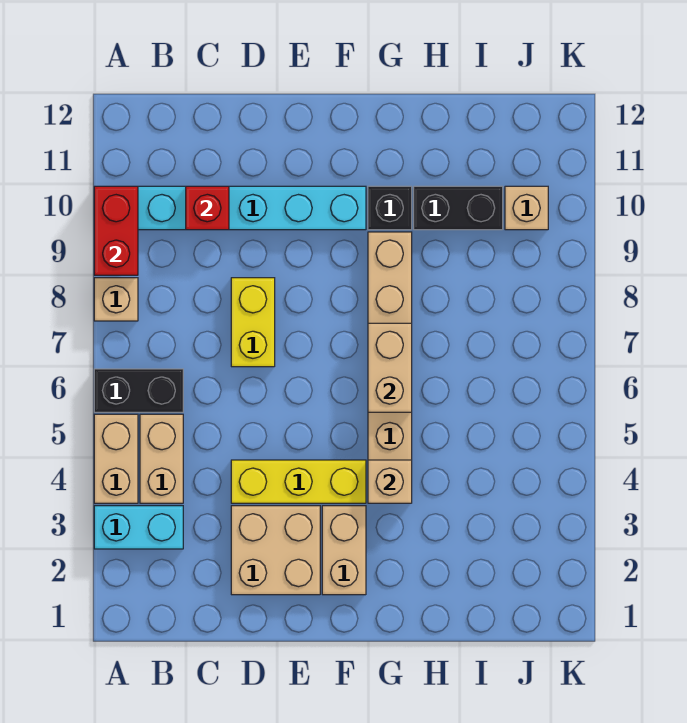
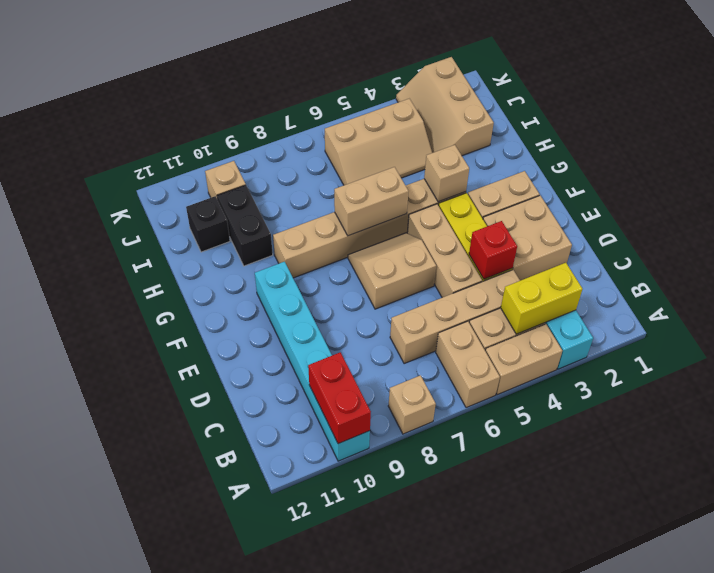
black brick A6:B6 level 1 -> tan brick A6:B6 level 1
red brick A9:A10 level 2 -> red brick A10:B10 level 2
none -> tan brick C4:C7 level 1
red brick C10 level 2 -> red brick D4 level 2
none -> tan brick D5:F5 level 1
yellow brick D7:D8 level 1 -> yellow brick B3:B4 level 2
none -> tan slope E6:F7 level 1 top E
black brick G10 level 1 -> black brick I11 level 1
none -> tan slope I2:K3 level 1 top 2
none -> tan slope I4:J6 level 1 top J

